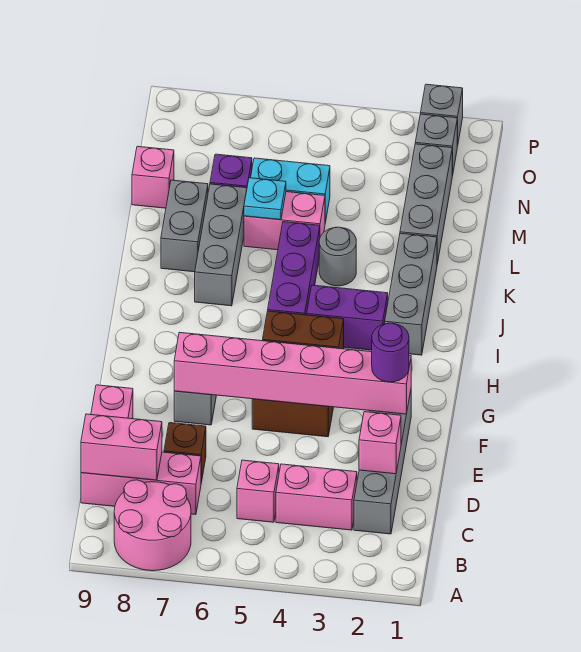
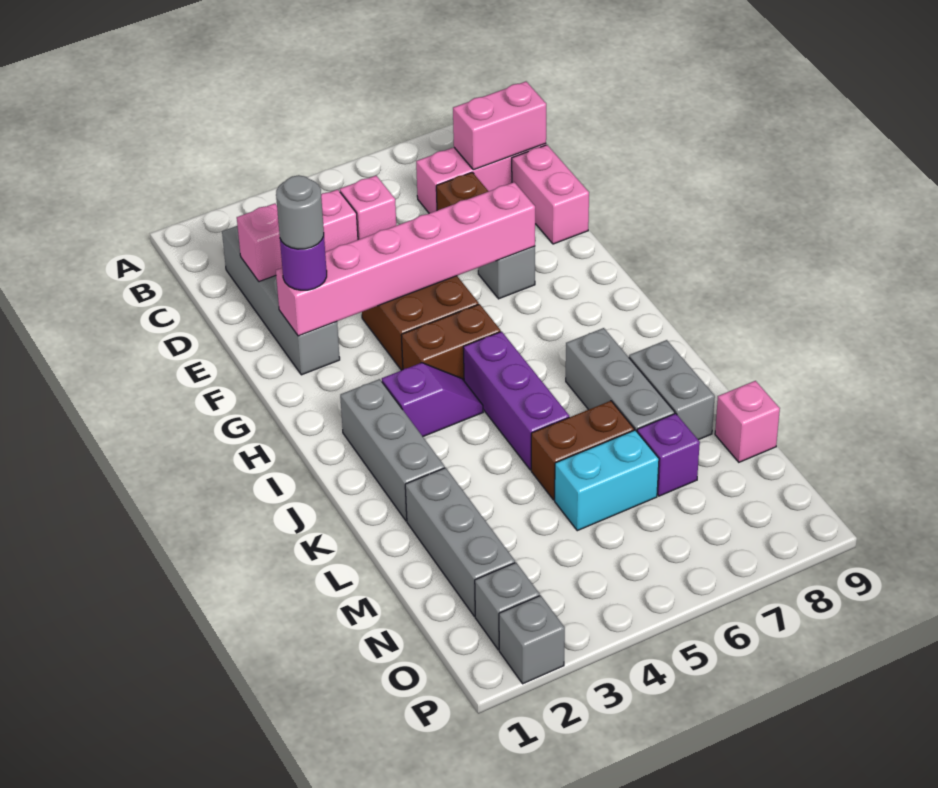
pink round brick A7:B8 level 1 -> none
purple brick I3:I4 level 1 -> purple slope I3:I4 level 1 top 3
grey round brick K4 level 1 -> grey round brick F2 level 4
pink brick L5:L6 level 1 -> brown brick L5:L6 level 1
cyan plate L6 level 2 -> none

